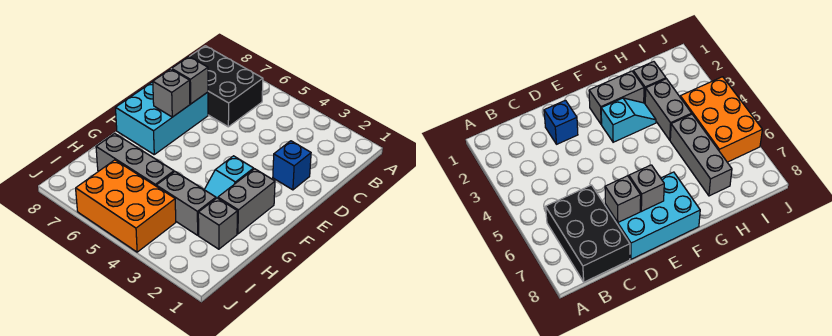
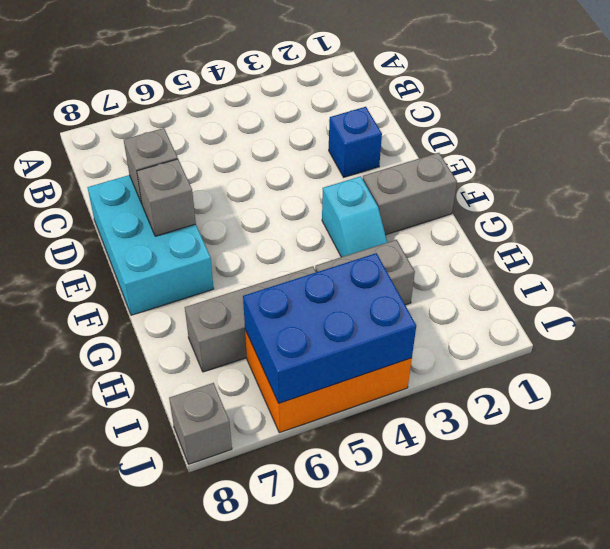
black brick B6:C8 level 1 -> none
grey brick F2:G2 level 1 -> grey brick F1:F2 level 1
grey brick H2 level 1 -> grey brick J8 level 1
none -> blue brick I4:J6 level 2

